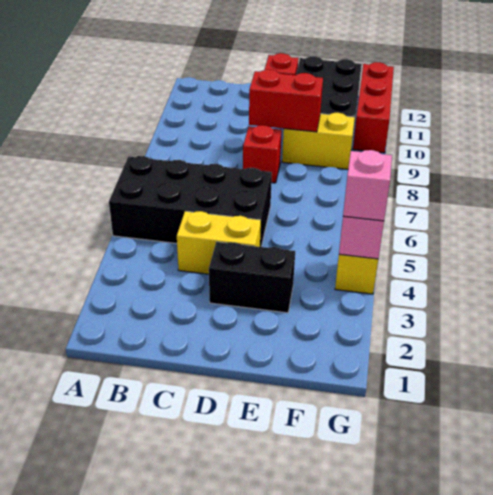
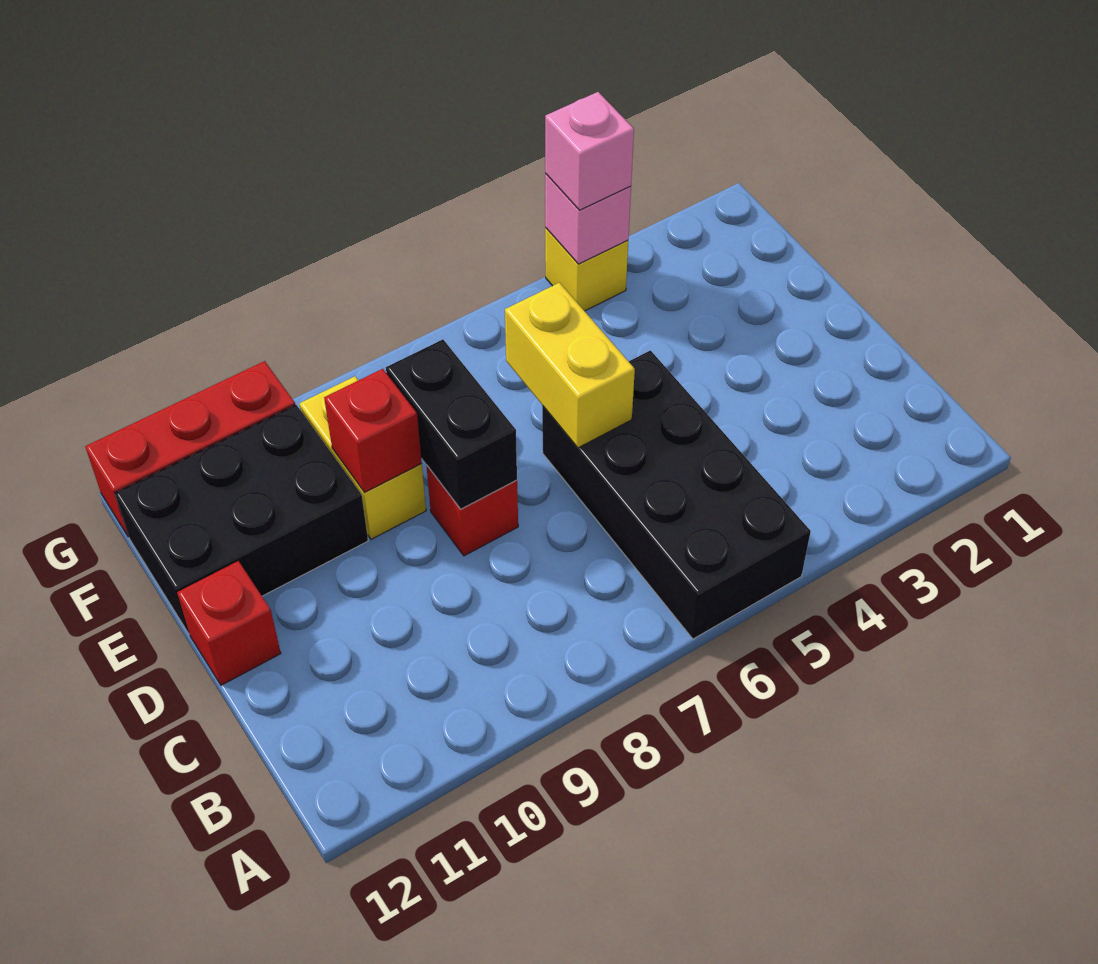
yellow brick C4:D4 level 1 -> yellow brick D6:E6 level 2
black brick D3:E3 level 1 -> black brick D8:E8 level 2
red brick D9:E9 level 2 -> red brick E9 level 2

